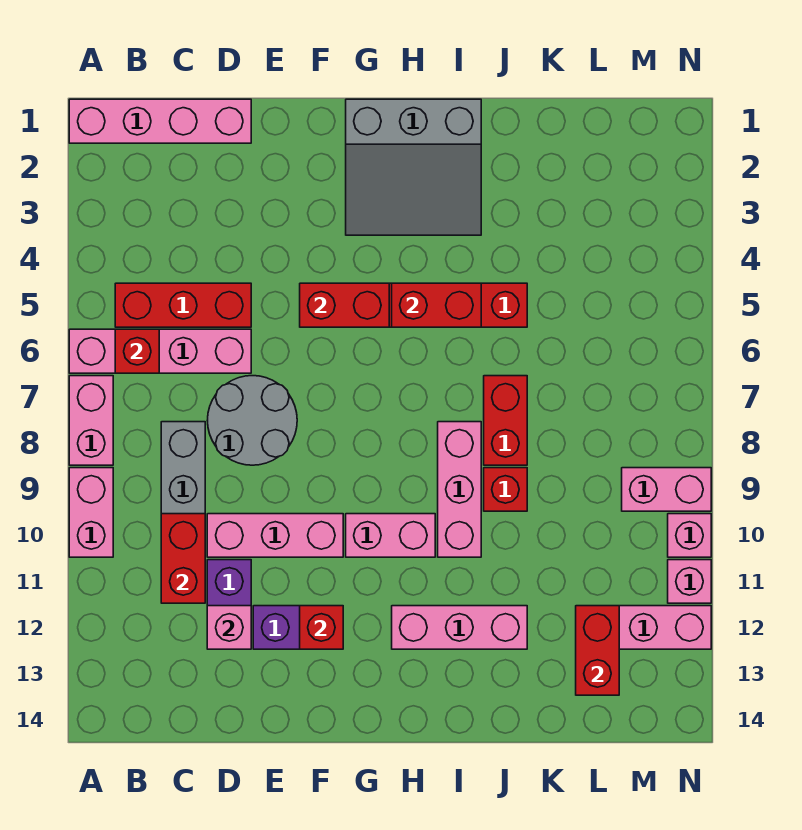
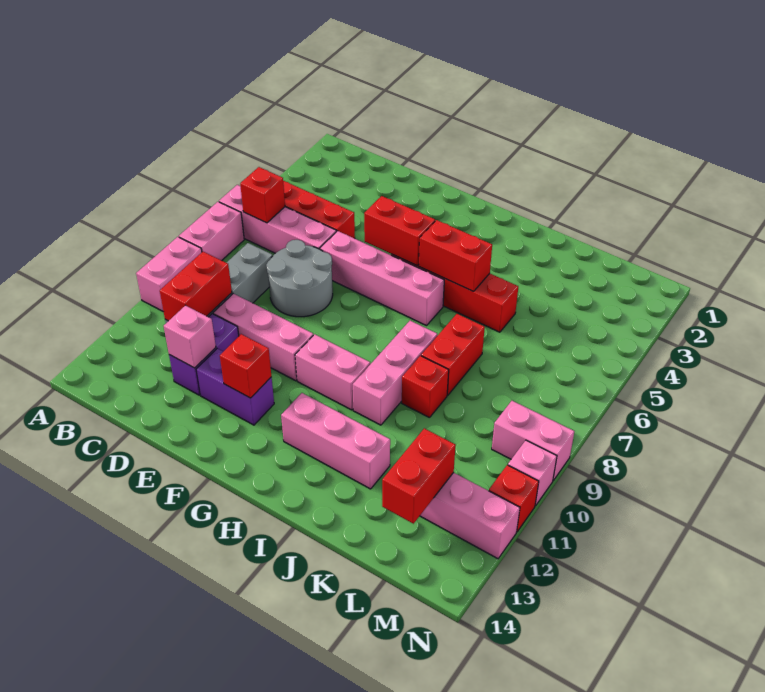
pink brick A1:D1 level 1 -> pink brick E6:H6 level 1
grey slope G1:I3 level 1 top 1 -> none
pink brick N11 level 1 -> red brick N11 level 1

